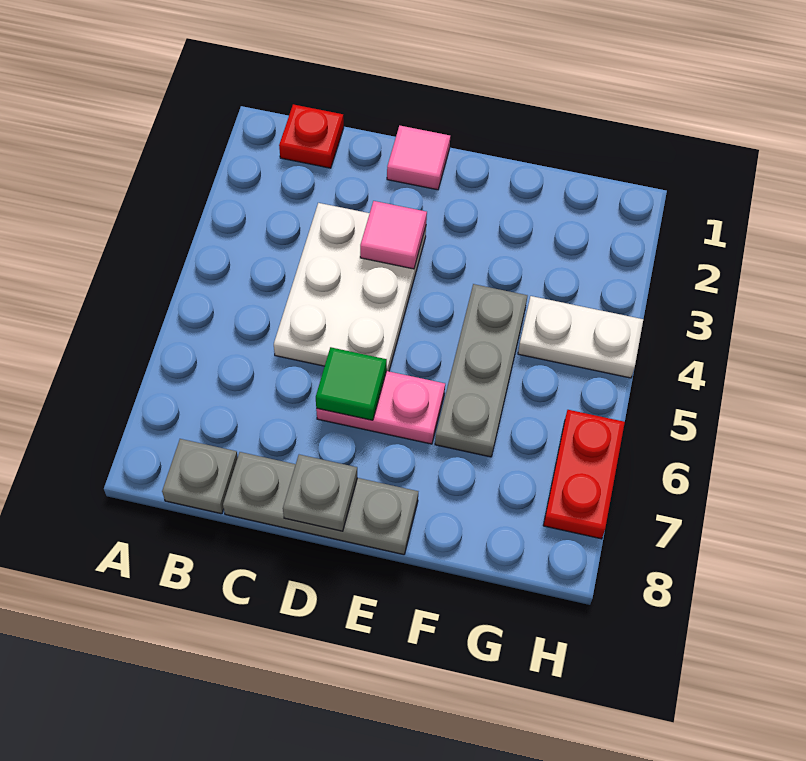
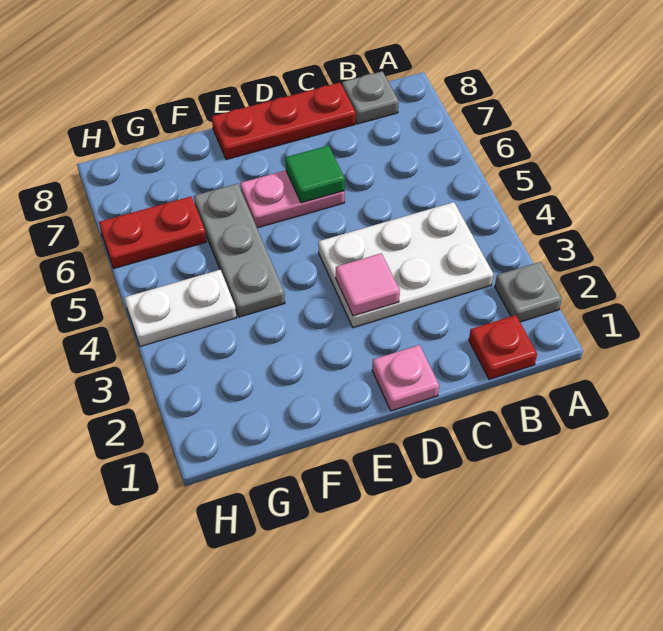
white plate C3:D5 level 1 -> white plate B3:D4 level 1
grey plate C8:E8 level 1 -> red plate C8:E8 level 1
pink tile D1 level 1 -> pink plate D1 level 1
grey plate D8 level 2 -> grey plate A2 level 1
red plate H6:H7 level 1 -> red plate G6:H6 level 1

